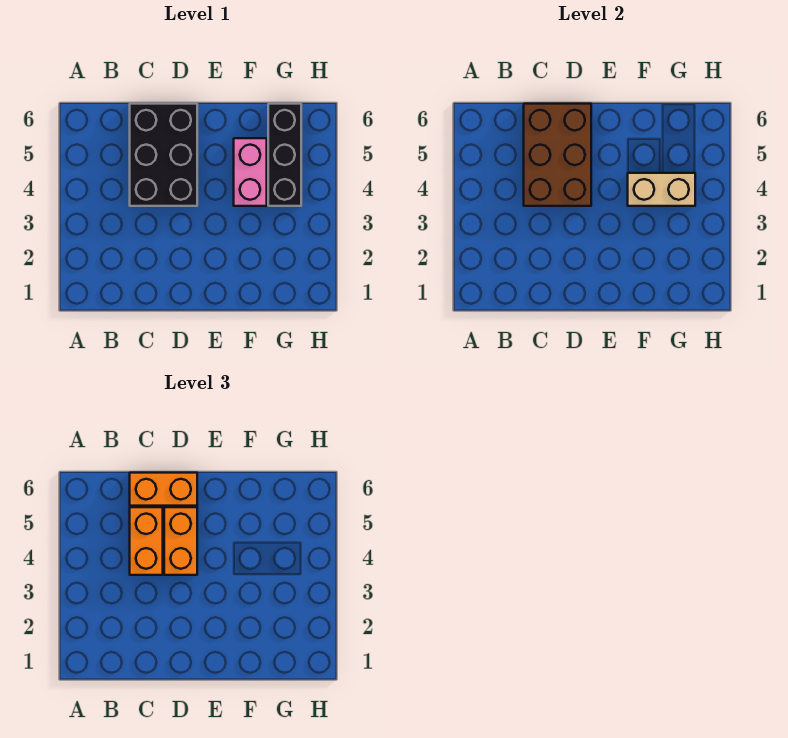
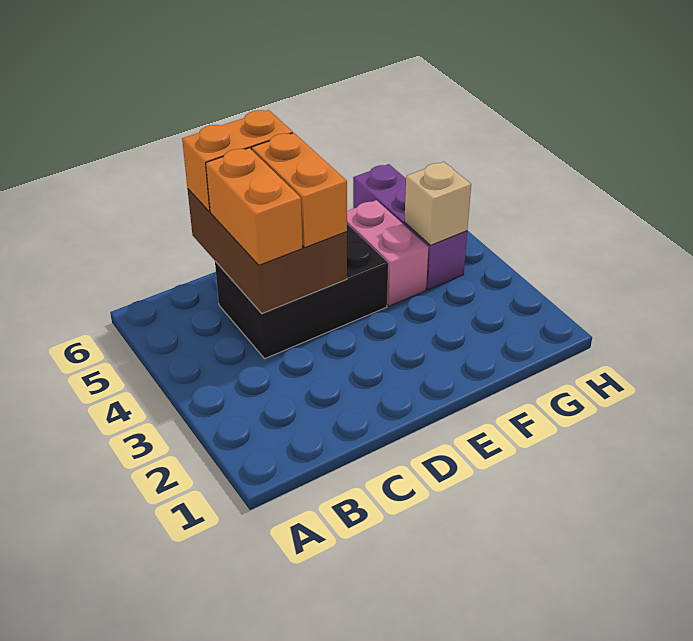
black brick C4:D6 level 1 -> black brick C4:E5 level 1
tan brick F4:G4 level 2 -> tan brick G4 level 2
black brick G4:G6 level 1 -> purple brick G4:G6 level 1

